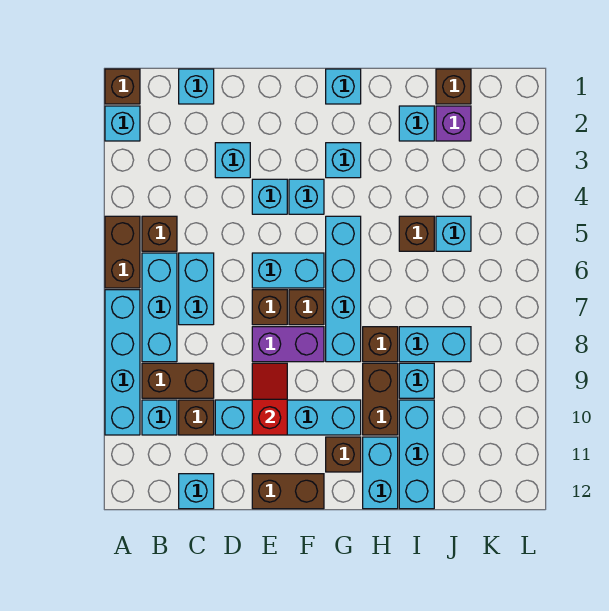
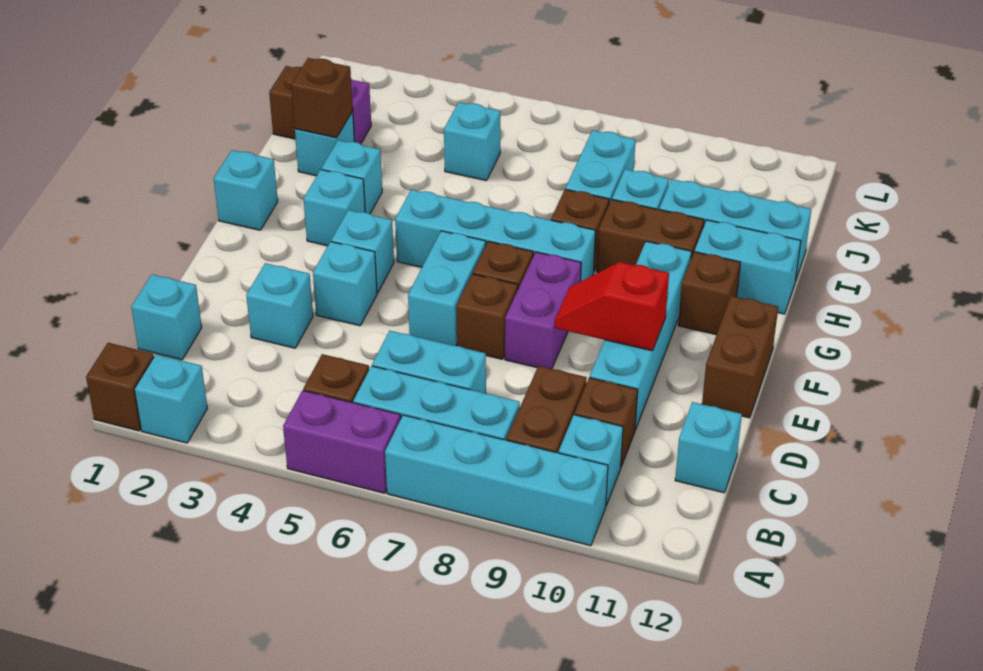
brown brick A5:A6 level 1 -> purple brick A5:A6 level 1
none -> cyan brick H3 level 1
brown brick I5 level 1 -> brown brick I2 level 2

